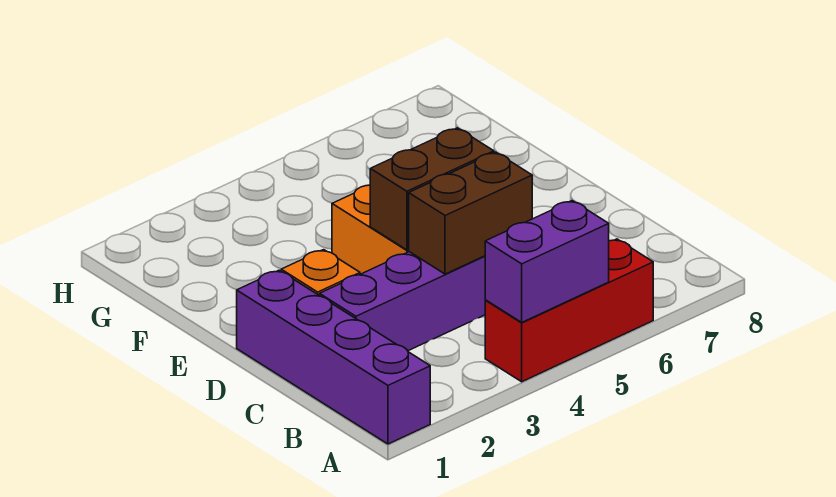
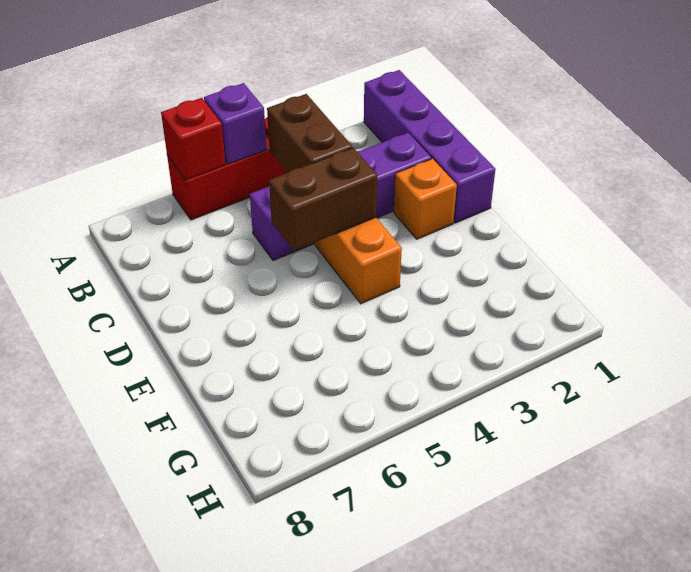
purple brick A4:A5 level 2 -> purple brick A5 level 2
none -> red brick A6 level 2
brown brick C4:C5 level 2 -> brown brick B4:C4 level 2

